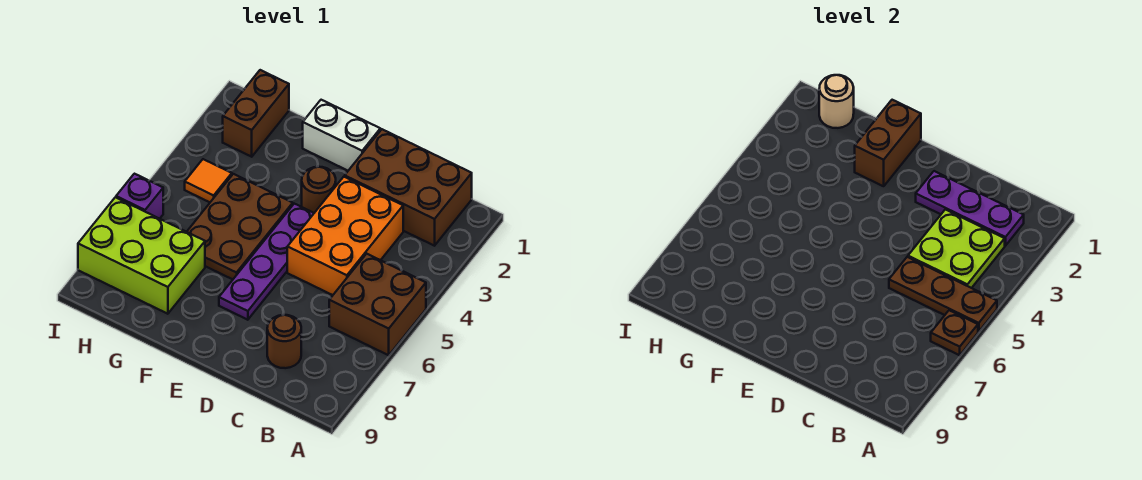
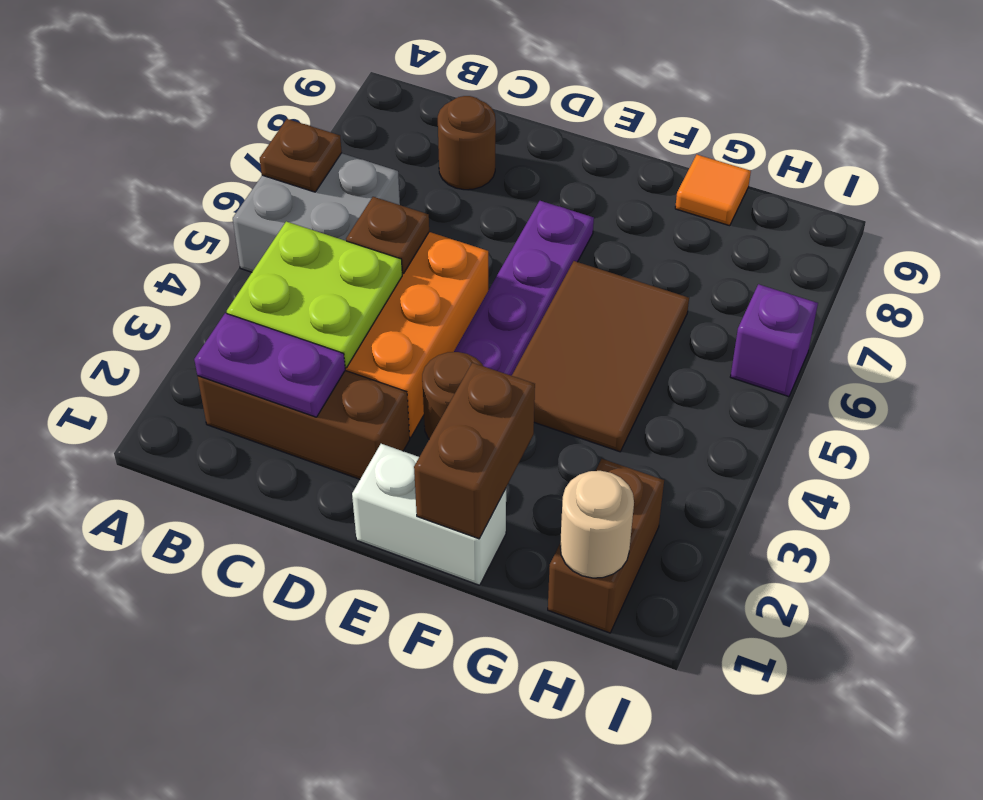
brown brick A5:B6 level 1 -> grey brick A5:B6 level 1
brown plate A5:C5 level 2 -> brown plate C5 level 2
brown brick B1:D2 level 1 -> brown brick B2:D2 level 1
purple plate B2:D2 level 2 -> purple plate B2:C2 level 2
brown plate F4:G6 level 1 -> brown tile F4:G6 level 1
lime brick G7:I8 level 1 -> none
orange tile H4 level 1 -> orange tile G9 level 1

